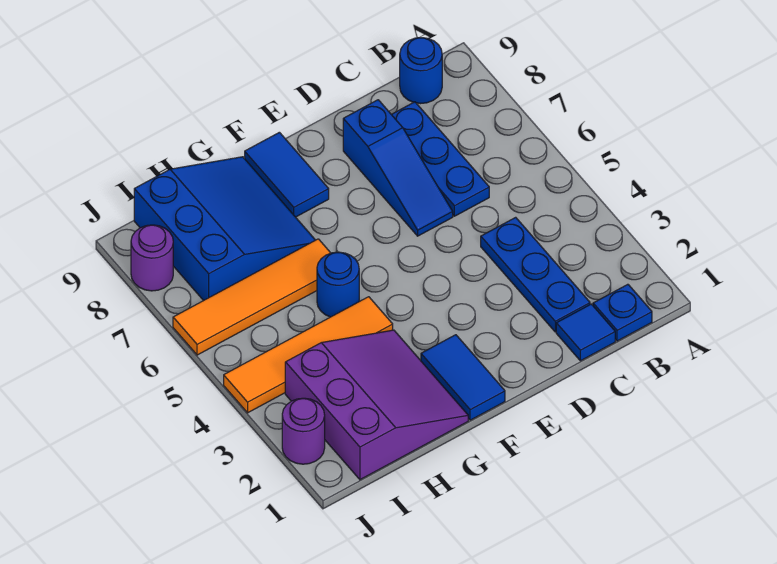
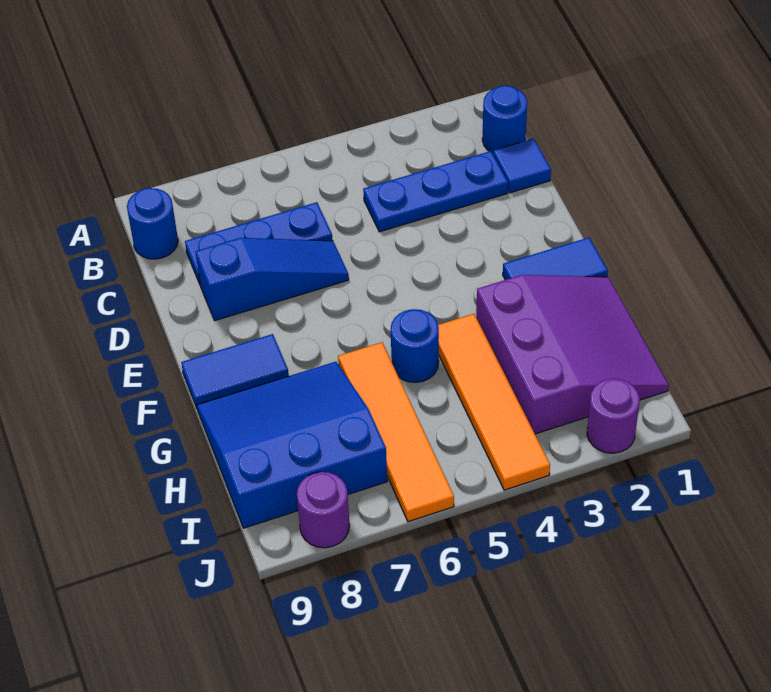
blue plate B1 level 1 -> blue round brick B1 level 1
purple slope G1:I3 level 1 top I -> purple slope G1:I3 level 1 top 3

